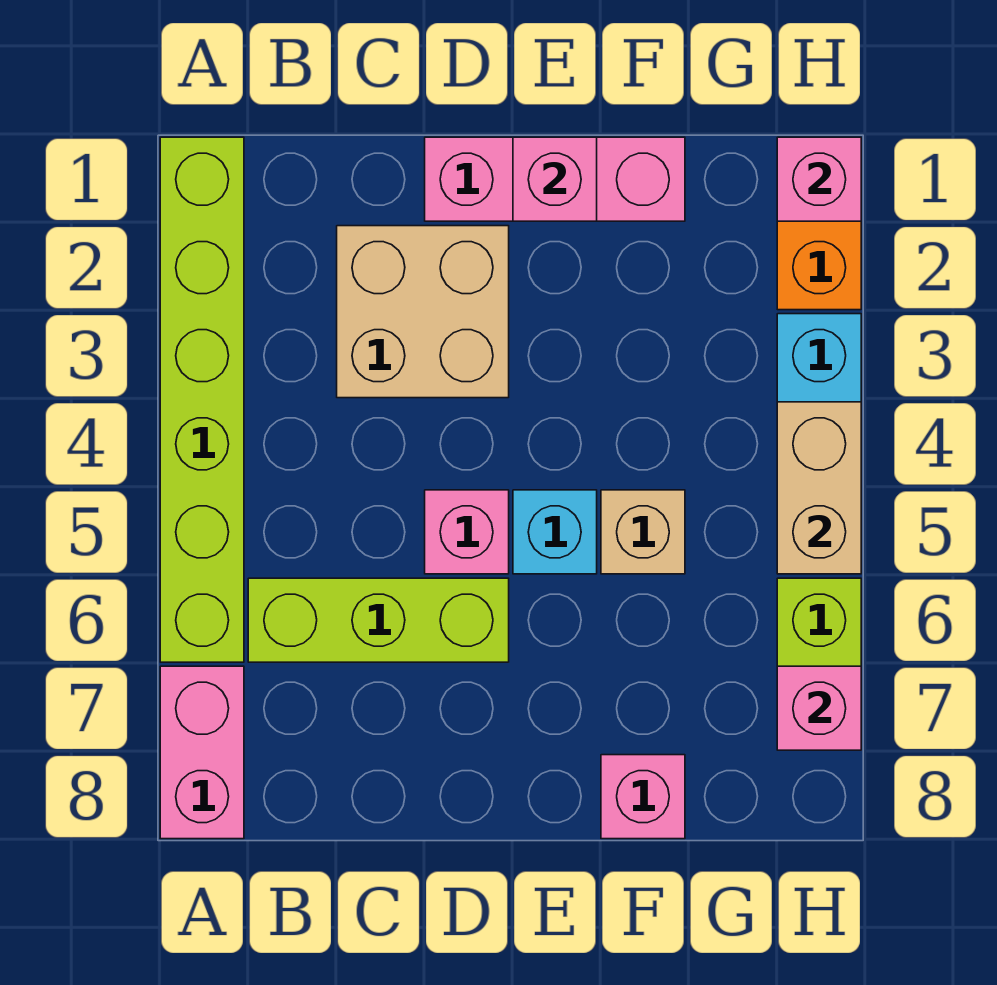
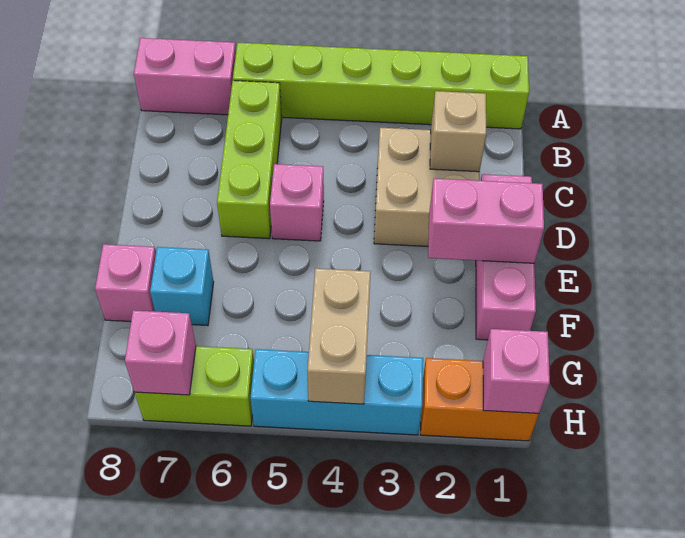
pink brick E1 level 2 -> pink brick E1:E2 level 2
cyan brick E5 level 1 -> cyan brick F7 level 1
tan brick F5 level 1 -> tan brick C2 level 2
tan brick H4:H5 level 2 -> tan brick G4:H4 level 2

